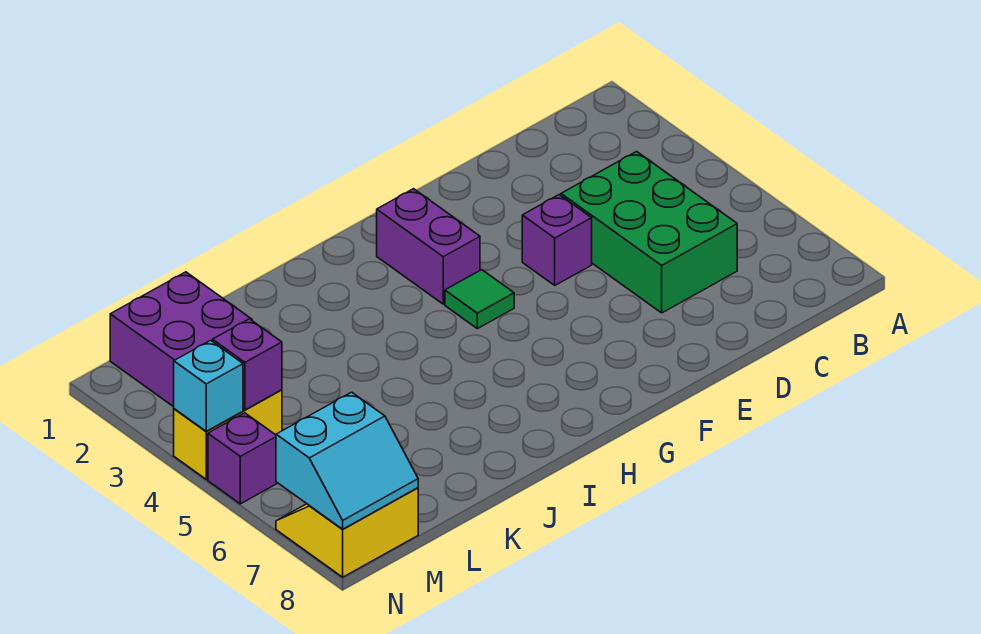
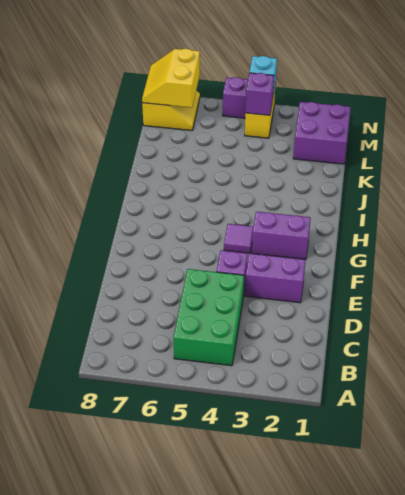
green brick C4:D6 level 1 -> green brick B4:D5 level 1
none -> purple brick E2:E3 level 1
green tile G4 level 1 -> purple tile G4 level 1
cyan slope M7:N8 level 2 top 7 -> yellow slope M7:N8 level 2 top 7

